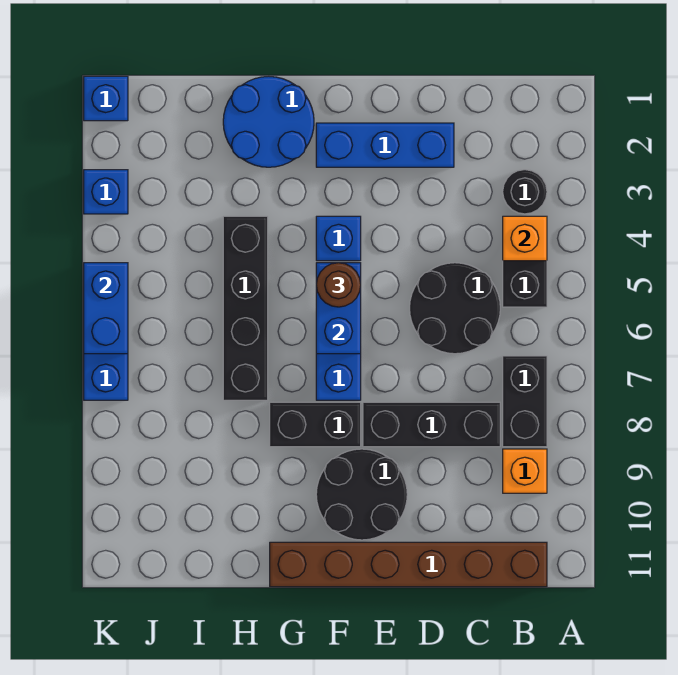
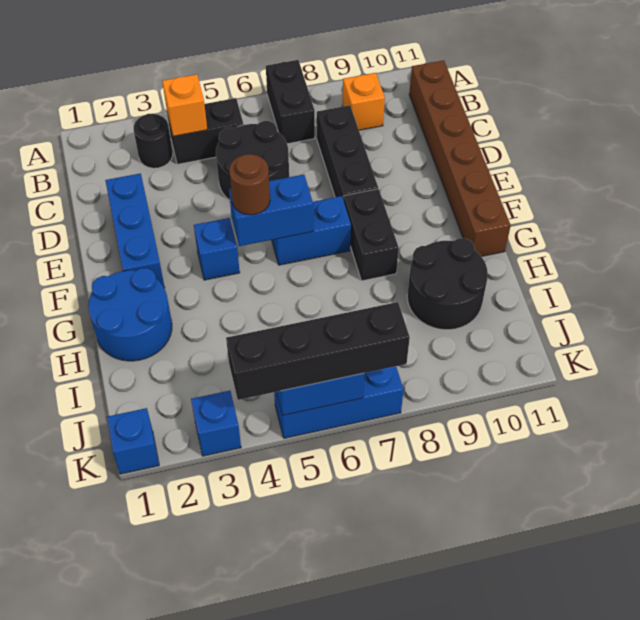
black brick B7:B8 level 1 -> black brick A7:B7 level 1
black round brick E9:F10 level 1 -> black round brick H9:I10 level 1
black brick H4:H7 level 1 -> black brick K4:K7 level 3

